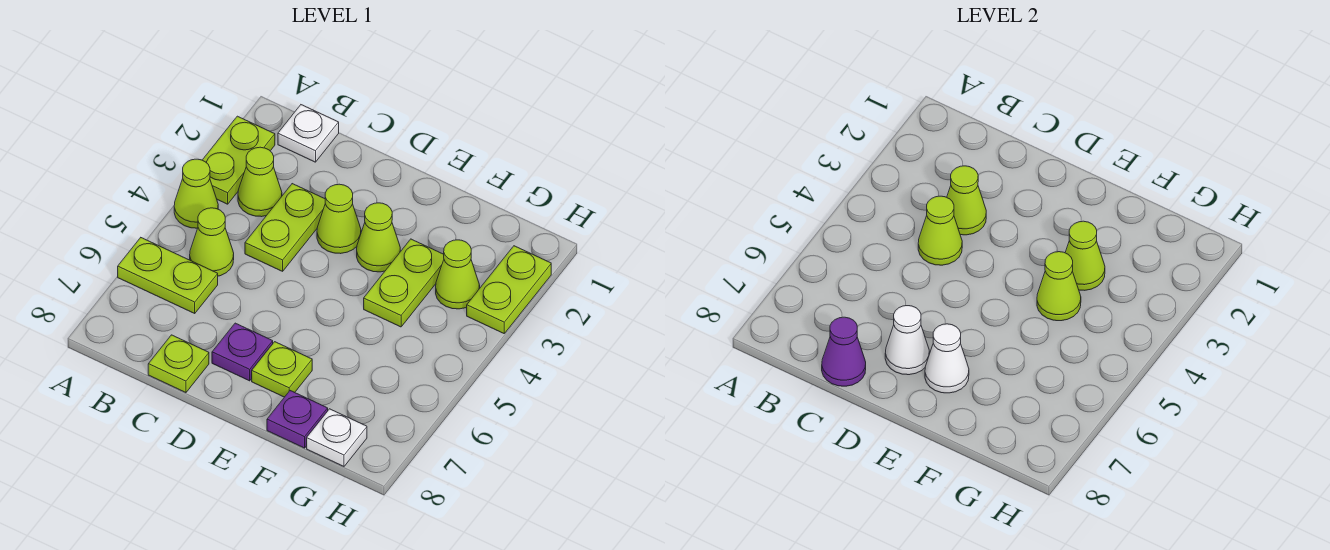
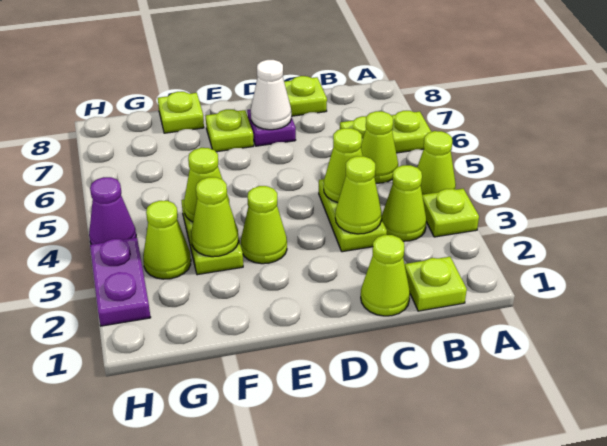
lime plate A2:A3 level 1 -> lime plate A3 level 1
white plate B1 level 1 -> lime plate B1 level 1
purple cone C8 level 2 -> purple cone H4 level 1
lime cone D3 level 1 -> lime cone C1 level 1
white cone E7 level 2 -> none
purple plate F8 level 1 -> lime plate F8 level 1
white plate G8 level 1 -> none
lime plate H2:H3 level 1 -> purple plate H2:H3 level 1

